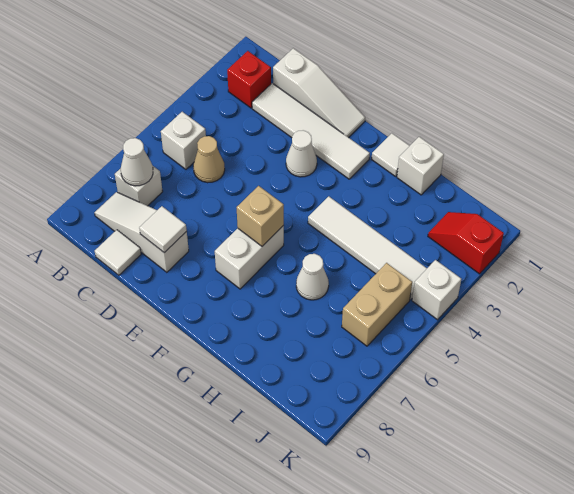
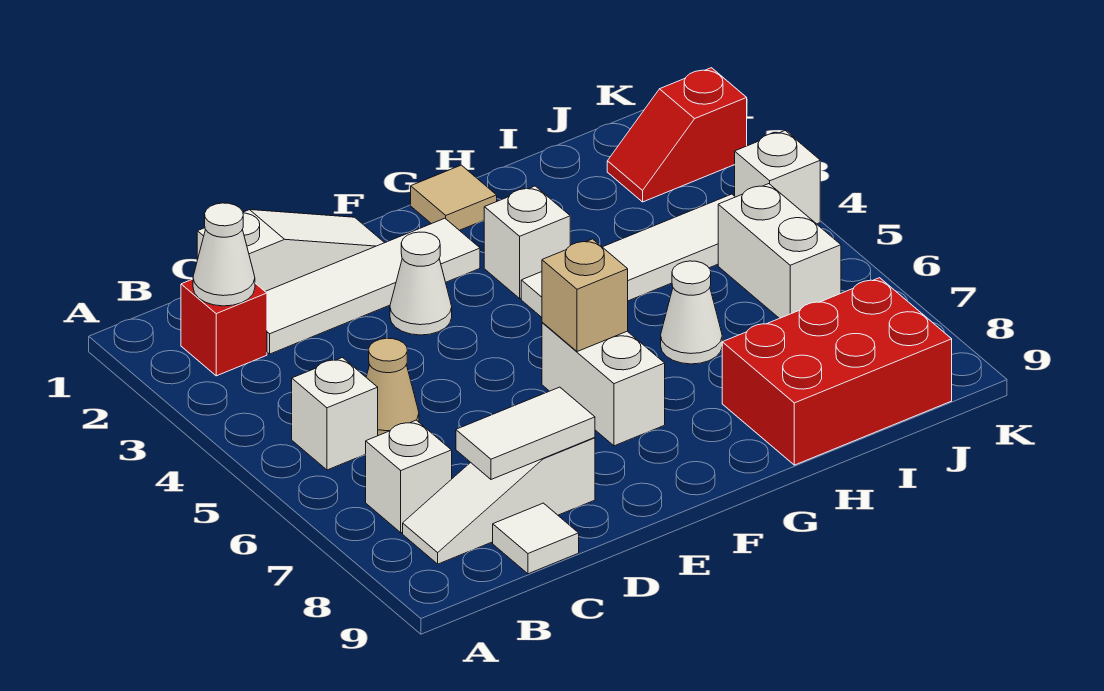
white cone B7 level 2 -> white cone B2 level 2
white tile D8 level 2 -> white tile C8:D8 level 2
white tile G1 level 1 -> tan tile G1 level 1
white brick H1 level 1 -> white brick G3 level 1
none -> red brick H8:J9 level 1
tan brick J5:J6 level 1 -> white brick J5:J6 level 1

